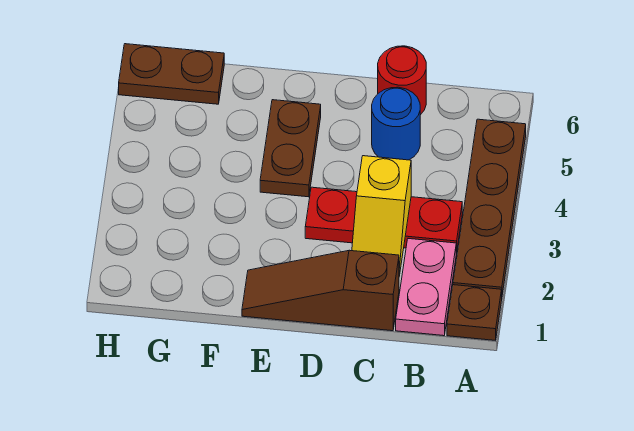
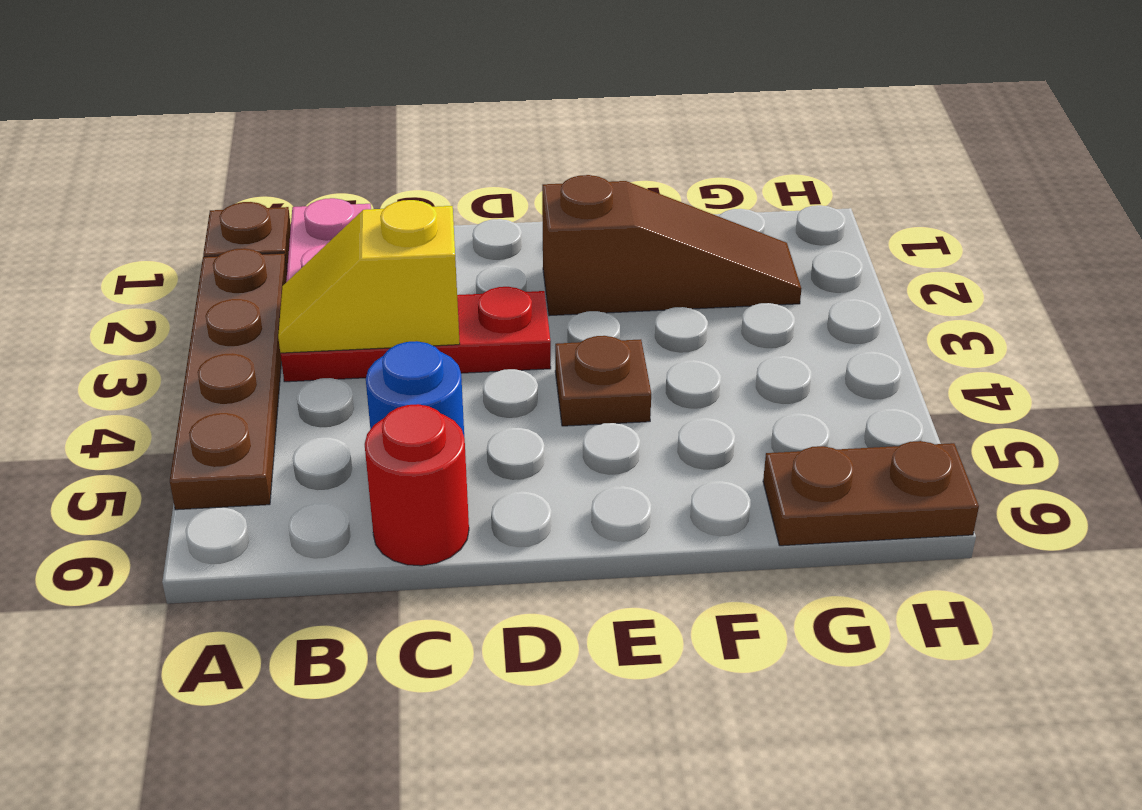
brown slope C1:E1 level 1 top C -> brown slope E2:G2 level 1 top E
yellow slope C2:C3 level 2 top 3 -> yellow slope B3:C3 level 2 top C
brown plate E4:E5 level 1 -> brown plate E4 level 1

